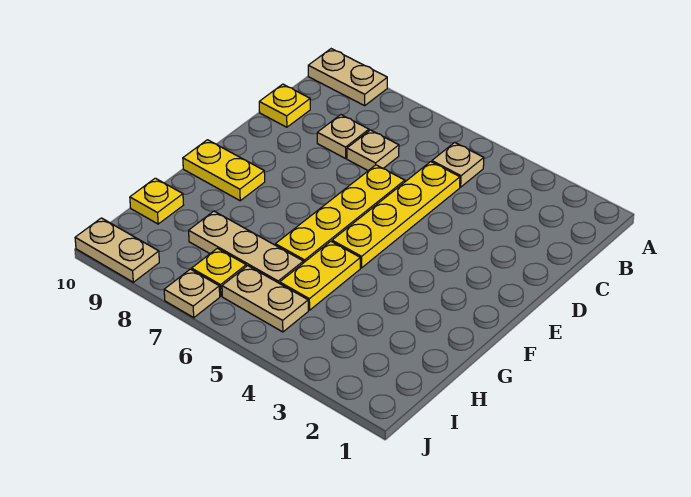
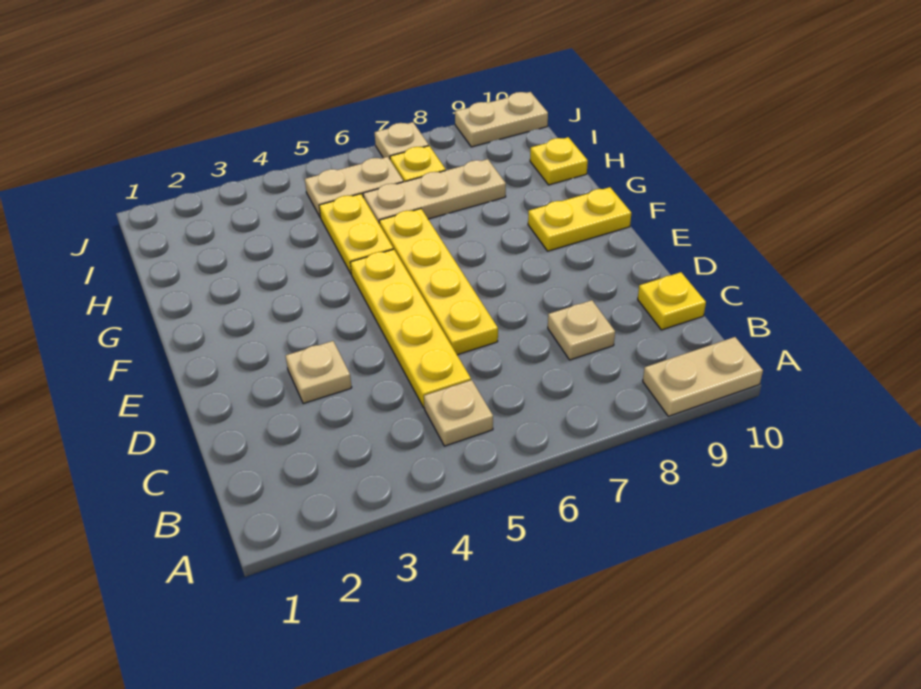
tan plate C7 level 1 -> tan plate D3 level 1

